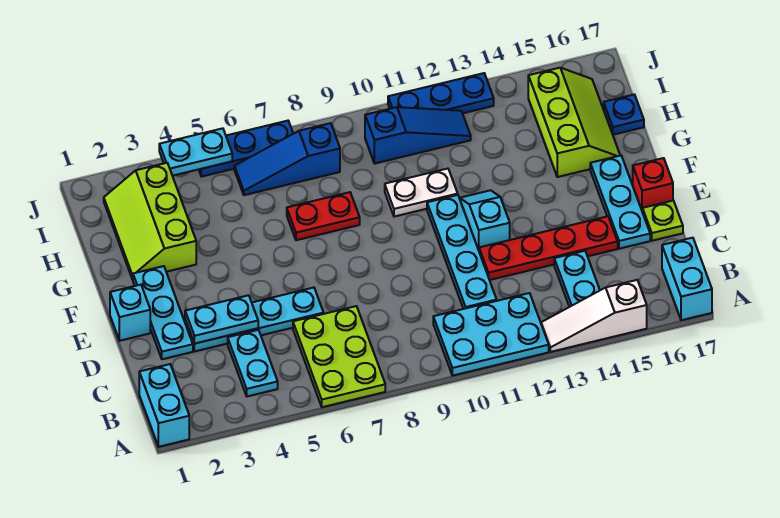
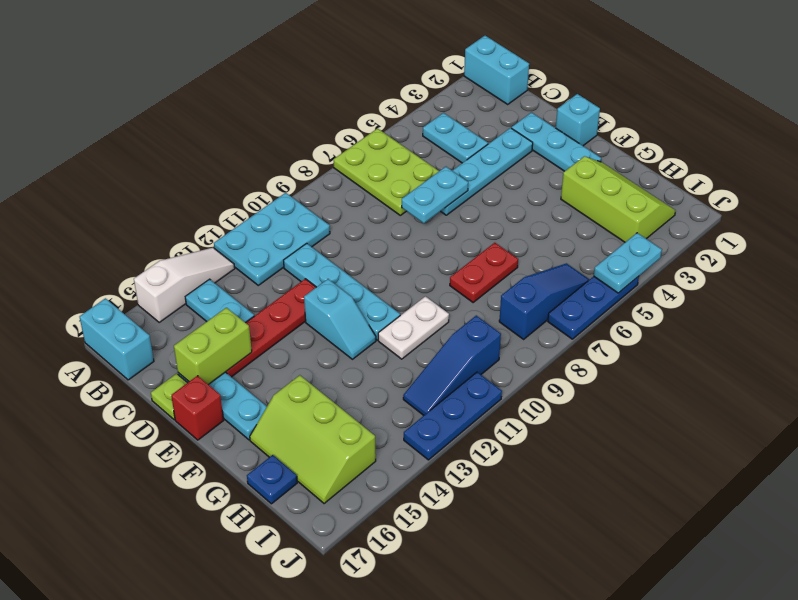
cyan plate D3:D4 level 2 -> cyan plate D6:D7 level 2
none -> lime brick D15:D16 level 2

